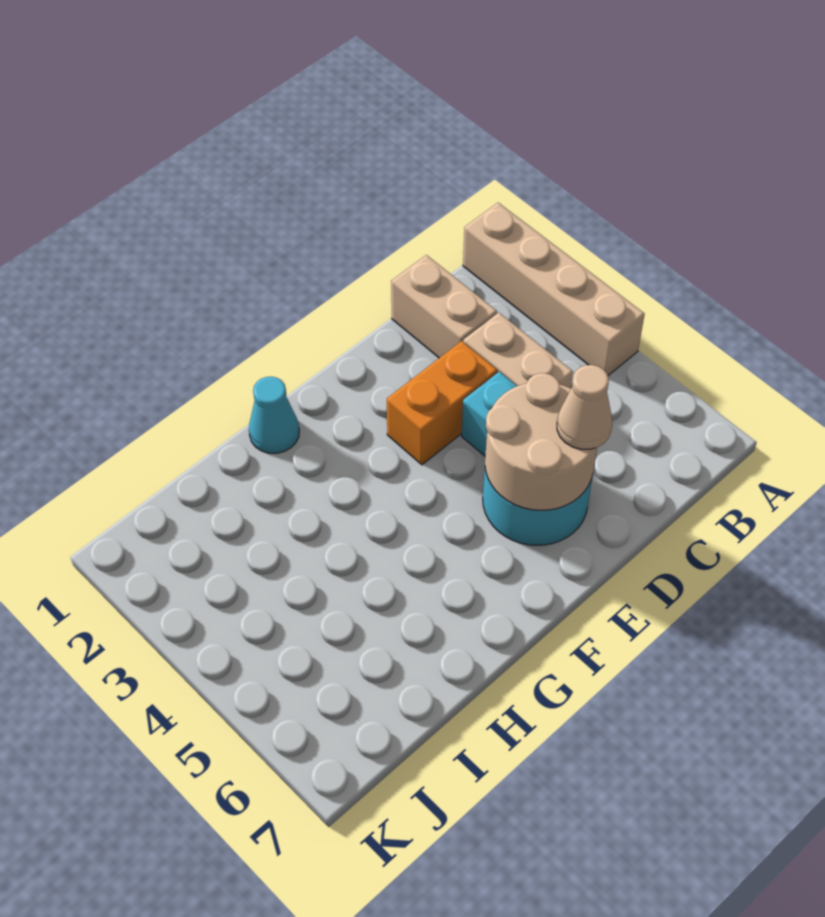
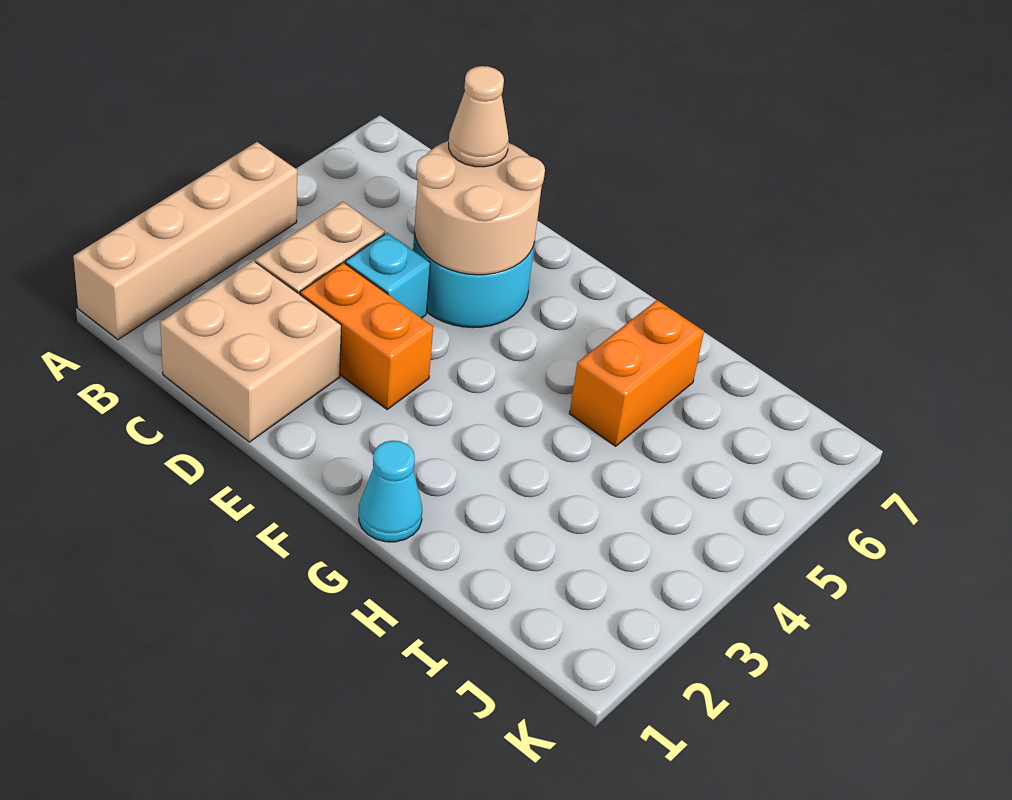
tan brick C1:C2 level 1 -> tan brick C1:D2 level 1
none -> orange brick H5:H6 level 1

